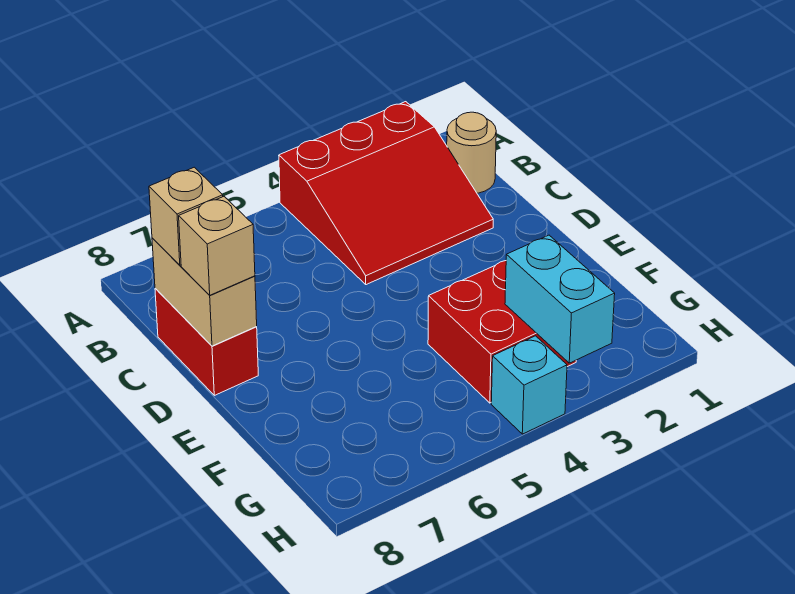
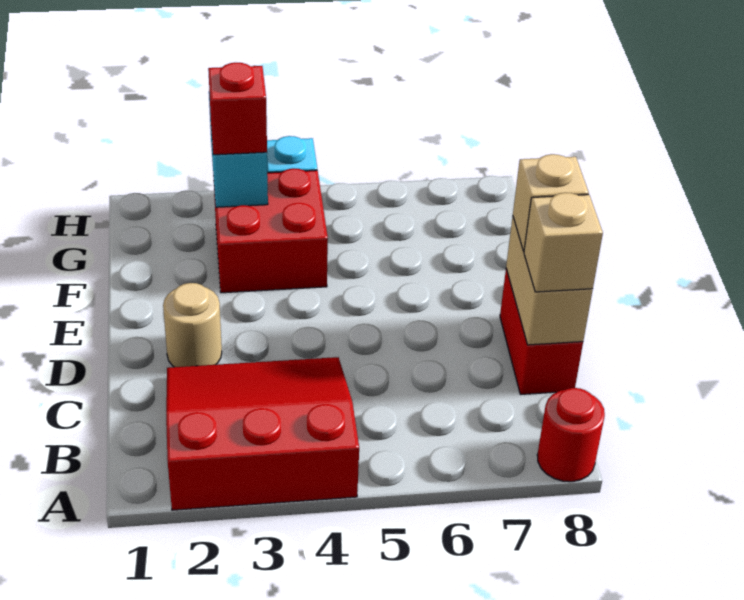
none -> red round brick A8 level 1
tan round brick B1 level 1 -> tan round brick D2 level 1
none -> red brick G3 level 3

